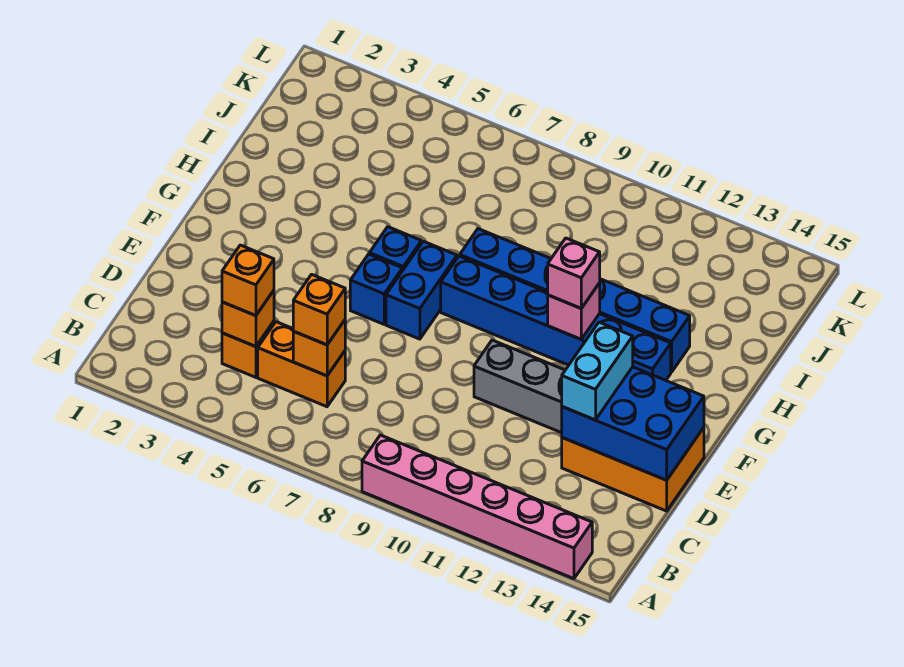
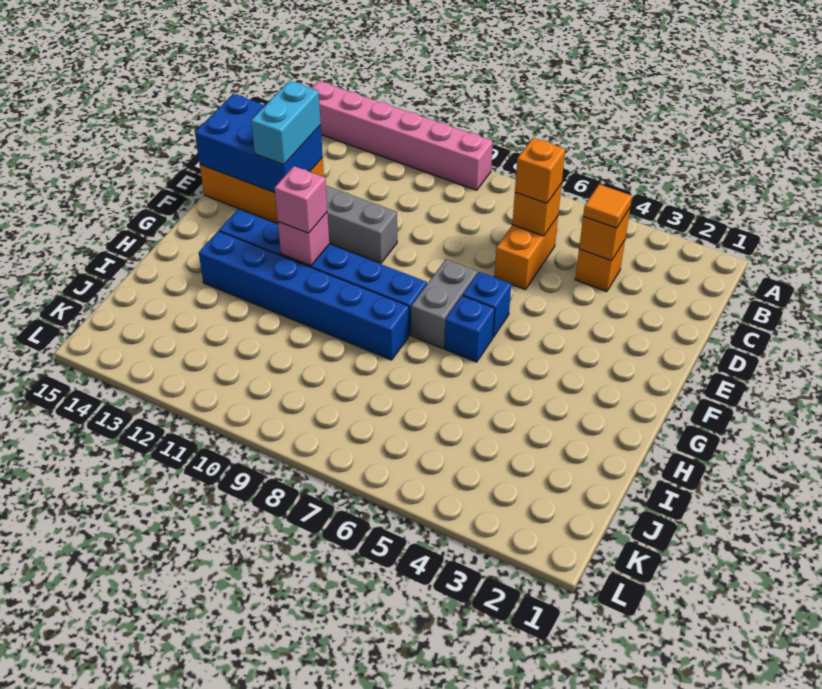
orange brick C4 level 3 -> orange tile C4 level 3
orange brick C5:C6 level 1 -> orange brick C6:D6 level 1
blue brick F7:G7 level 1 -> grey brick F7:G7 level 1

